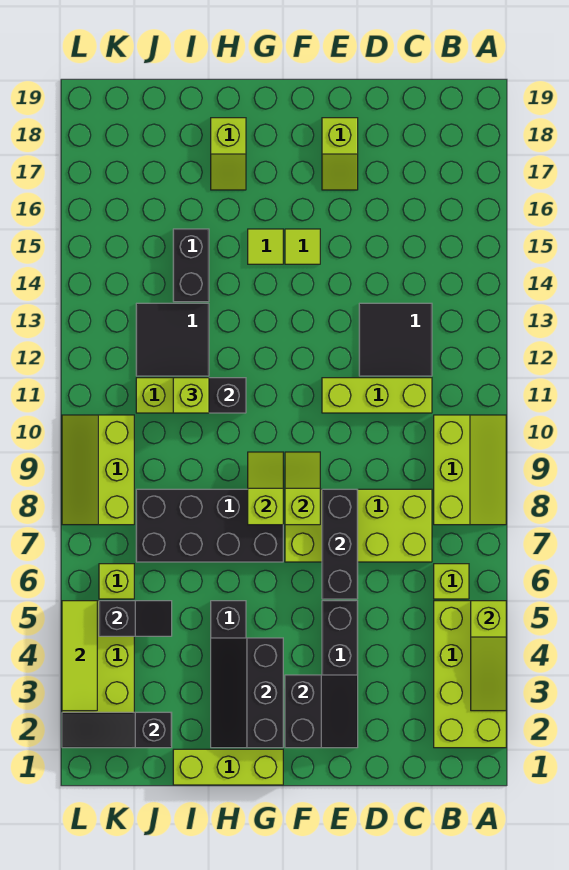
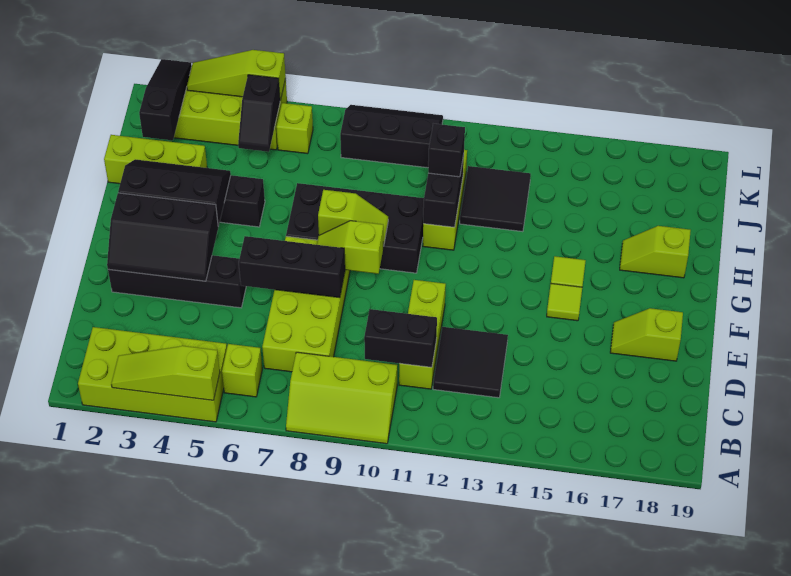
black slope E2:F3 level 2 top F -> black slope E2:F4 level 2 top F
lime slope F8:F9 level 2 top 8 -> lime slope F8:F9 level 2 top 9
lime brick G1:I1 level 1 -> lime brick I1:I3 level 1
black brick G7:J8 level 1 -> black brick G7:H10 level 1
lime brick I11 level 3 -> black brick I11 level 3
black brick I14:I15 level 1 -> black brick C10:C11 level 2
lime slope K8:L10 level 1 top K -> black slope K8:L10 level 1 top K
lime tile L3:L5 level 2 -> lime slope L3:L5 level 2 top 5

